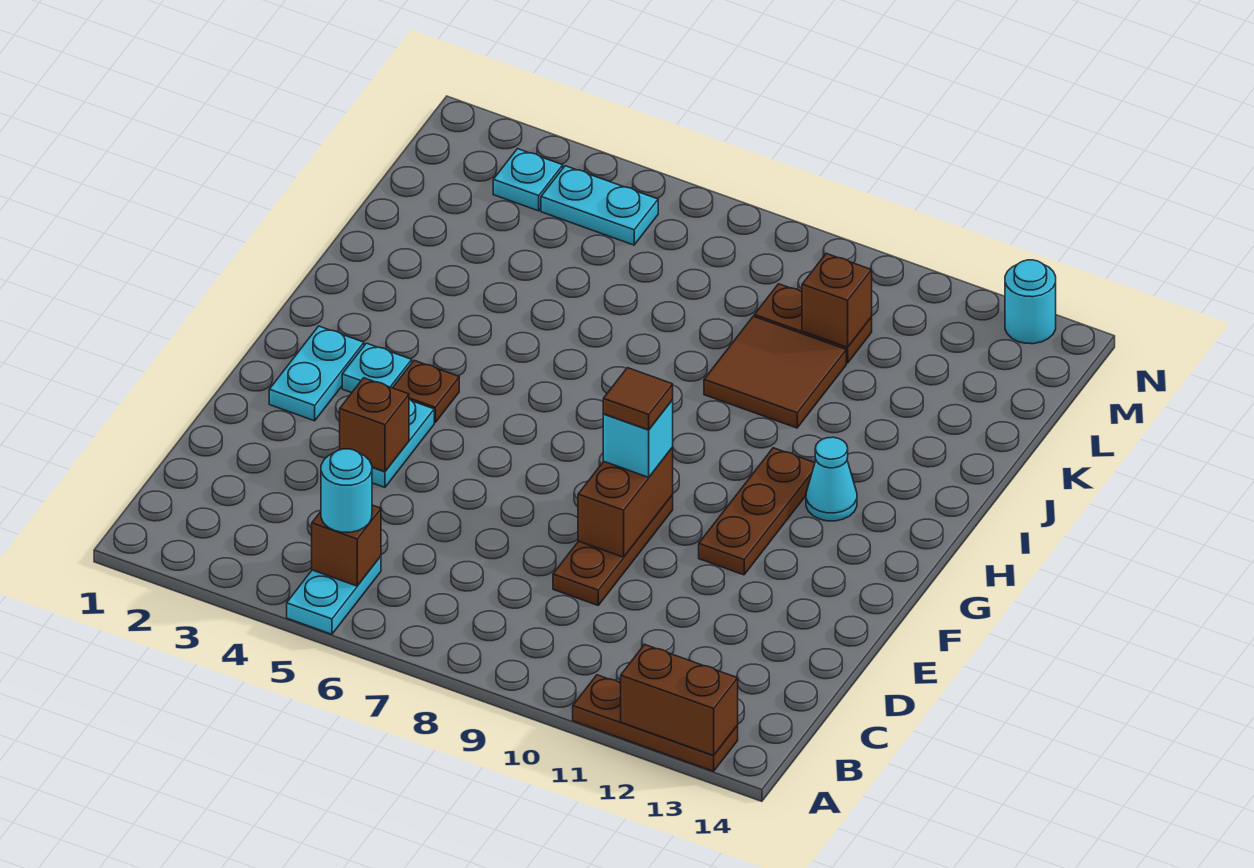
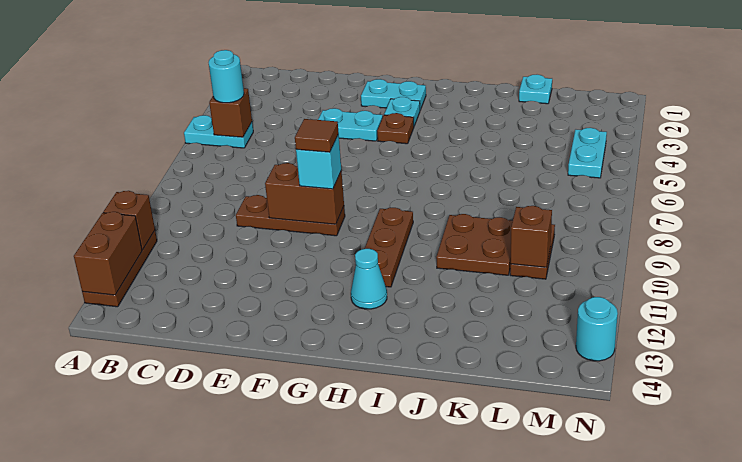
brown brick E4 level 2 -> brown brick A11 level 2
brown plate F11:H11 level 1 -> brown plate H9:H11 level 1
brown tile J9:K10 level 1 -> brown plate J9:K10 level 1
cyan plate M3 level 1 -> cyan plate K1 level 1

